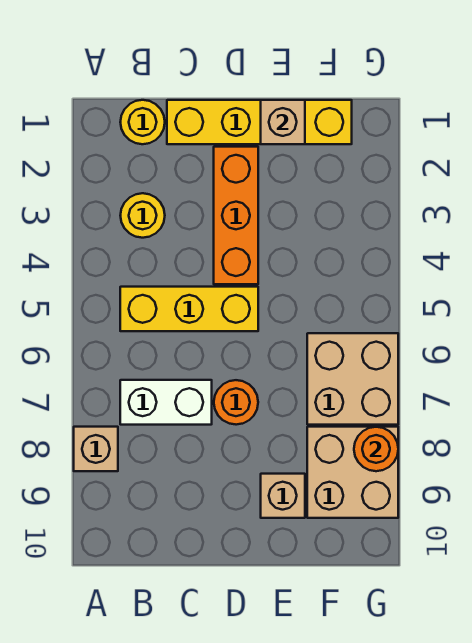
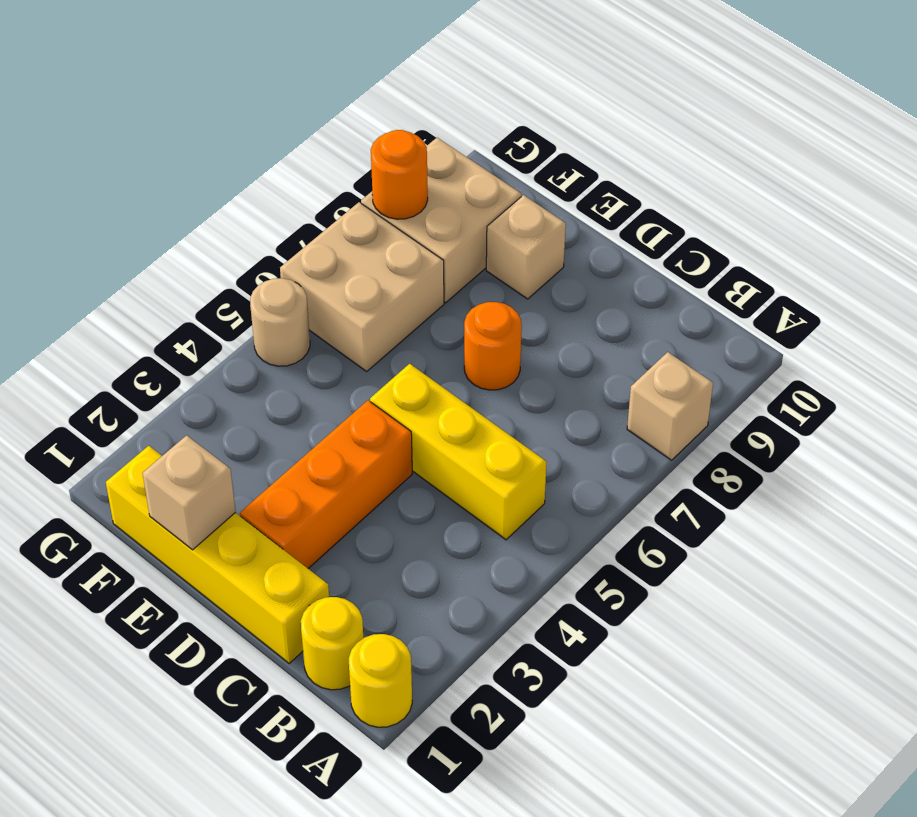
yellow round brick B3 level 1 -> yellow round brick A1 level 1
white brick B7:C7 level 1 -> none
none -> tan round brick G5 level 1

